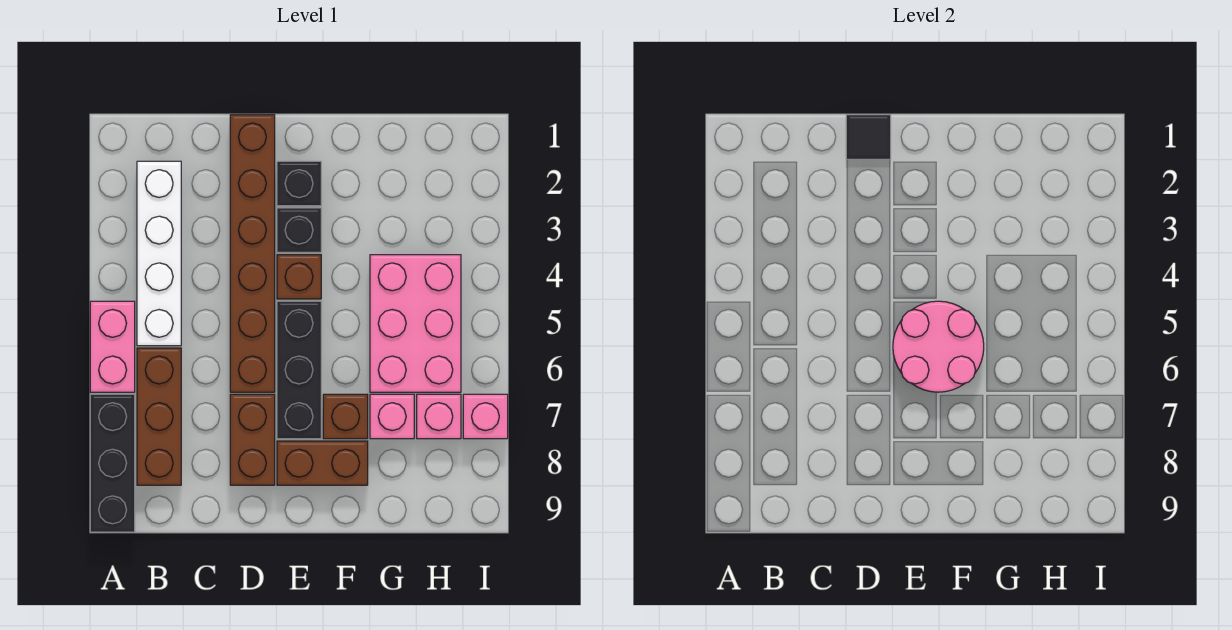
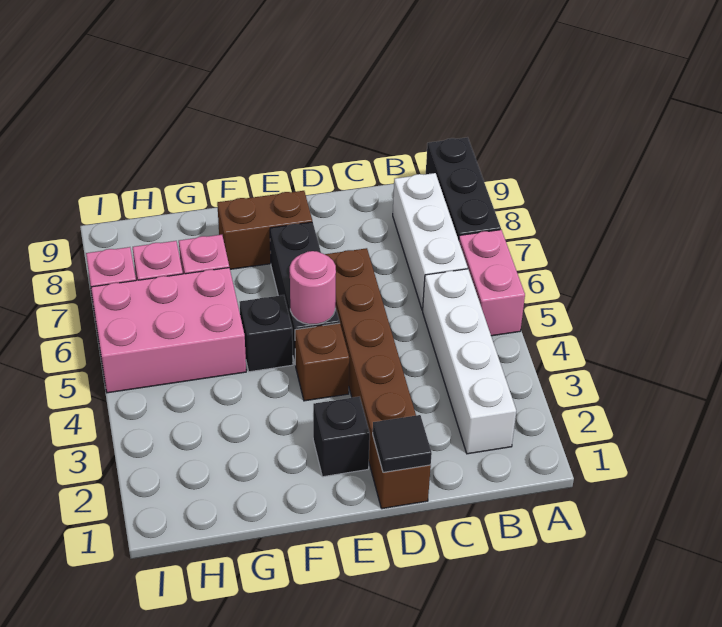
brown brick B6:B8 level 1 -> white brick B6:B8 level 1
brown brick D7:D8 level 1 -> none
black brick E3 level 1 -> black brick F5 level 1
pink round brick E5:F6 level 2 -> pink round brick E5 level 2
brown brick F7 level 1 -> none
pink brick G4:H6 level 1 -> pink brick G5:I6 level 1

